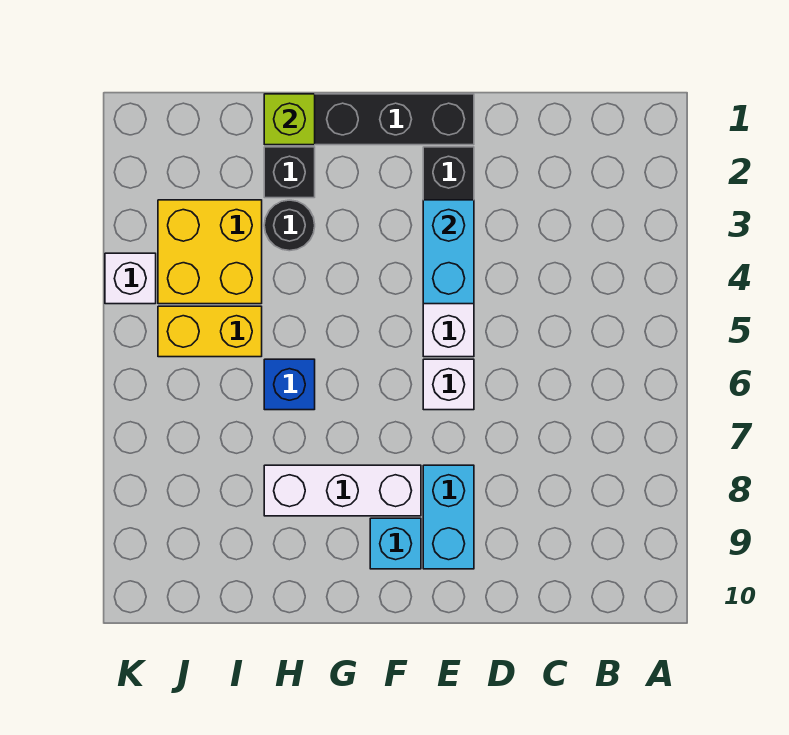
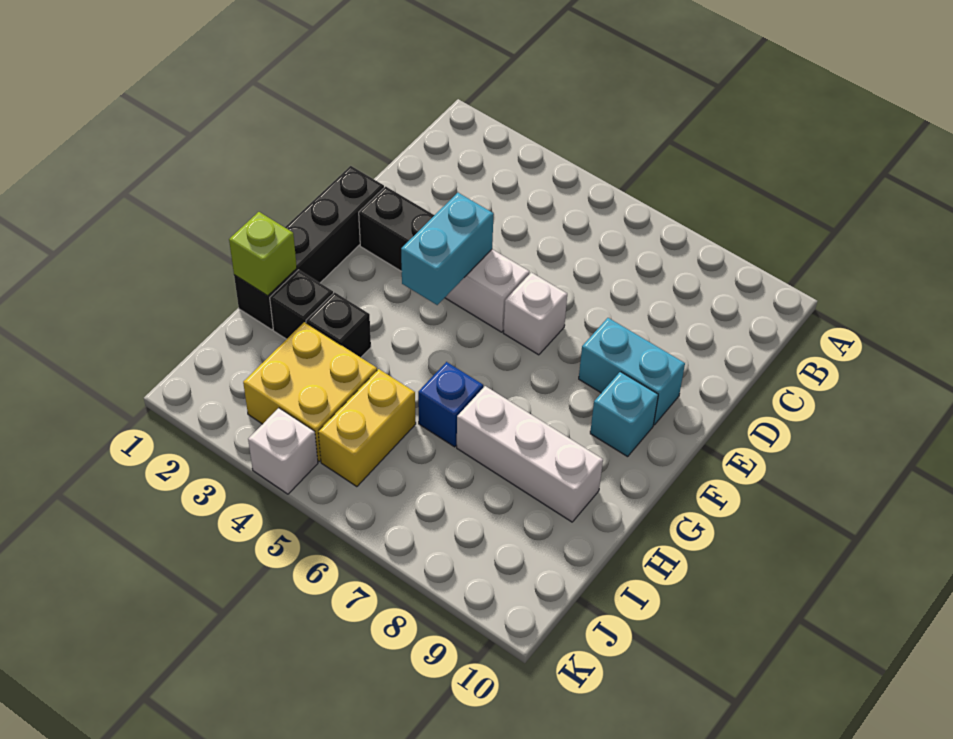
cyan brick E3:E4 level 2 -> cyan brick E4:F4 level 2
white brick F8:H8 level 1 -> white brick H7:H9 level 1
black round brick H3 level 1 -> black brick H3 level 1

